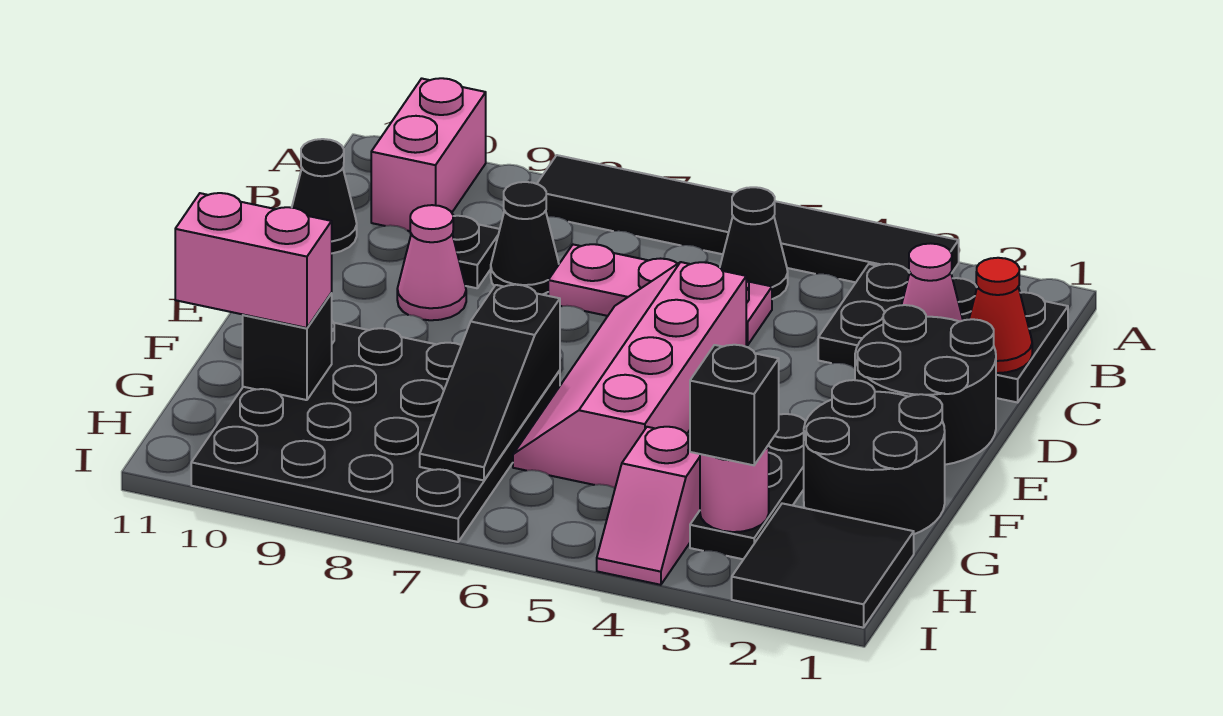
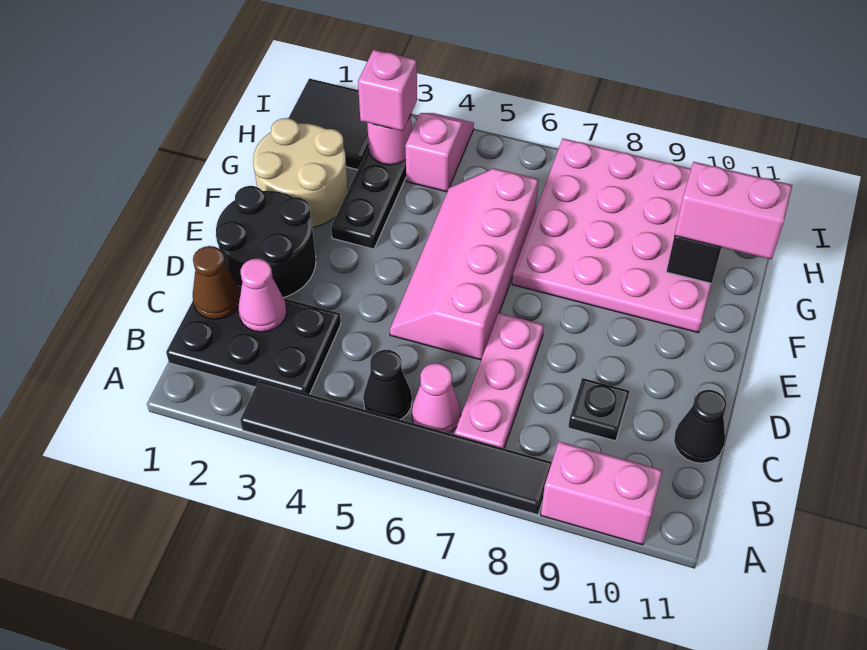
pink brick A10:B10 level 1 -> pink brick A9:A10 level 1
red cone C1 level 2 -> brown cone C1 level 2
pink plate C5:C7 level 1 -> pink plate B7:D7 level 1
black cone C8 level 1 -> none
pink slope D5:G6 level 1 top 5 -> pink slope D5:G6 level 1 top 6
pink cone D9 level 1 -> pink cone B6 level 1
black round brick F1:G2 level 1 -> tan round brick F1:G2 level 1
black plate F7:I10 level 1 -> pink plate F7:I10 level 1
black slope F7:H7 level 2 top F -> none
black brick H3 level 3 -> pink brick H3 level 3

